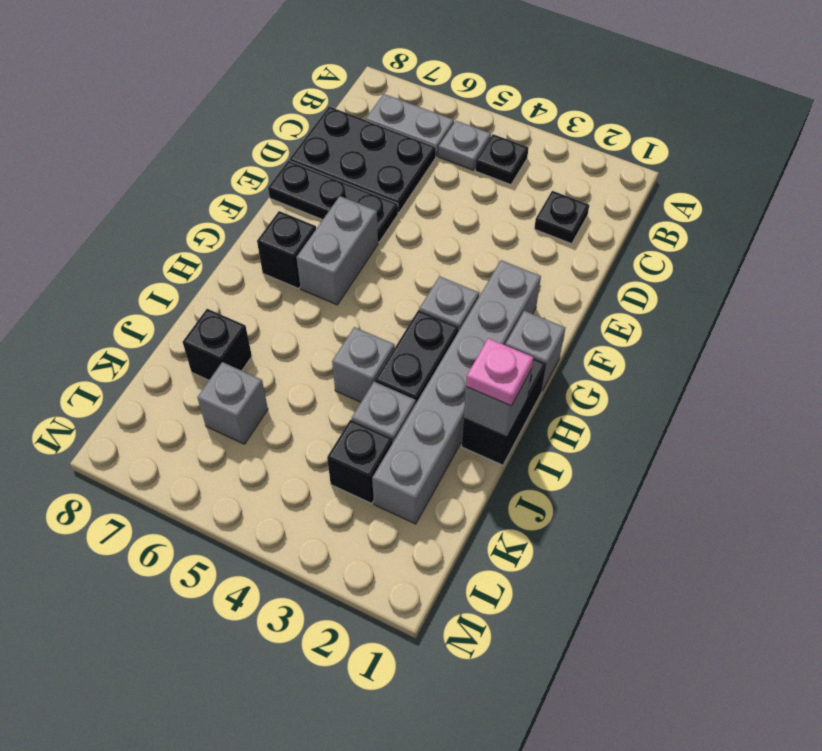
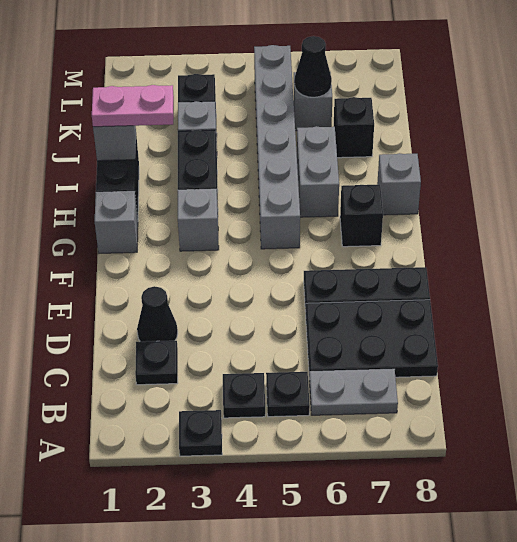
none -> black plate A3 level 1
grey plate B5 level 1 -> black plate B5 level 1
none -> black cone D2 level 1
grey brick F2:K2 level 1 -> grey brick G5:L5 level 1
grey brick F6:G6 level 1 -> grey brick H6:I6 level 1
pink plate I1 level 3 -> pink plate I1:I2 level 3
grey brick I4 level 1 -> grey brick H8 level 1
none -> black cone K6 level 2

